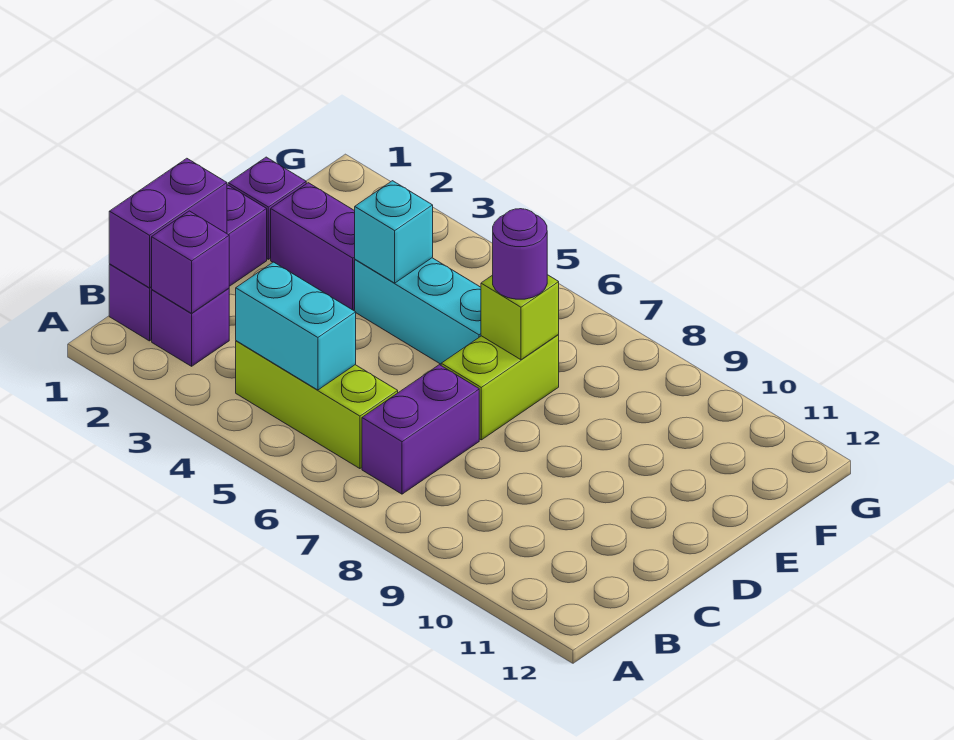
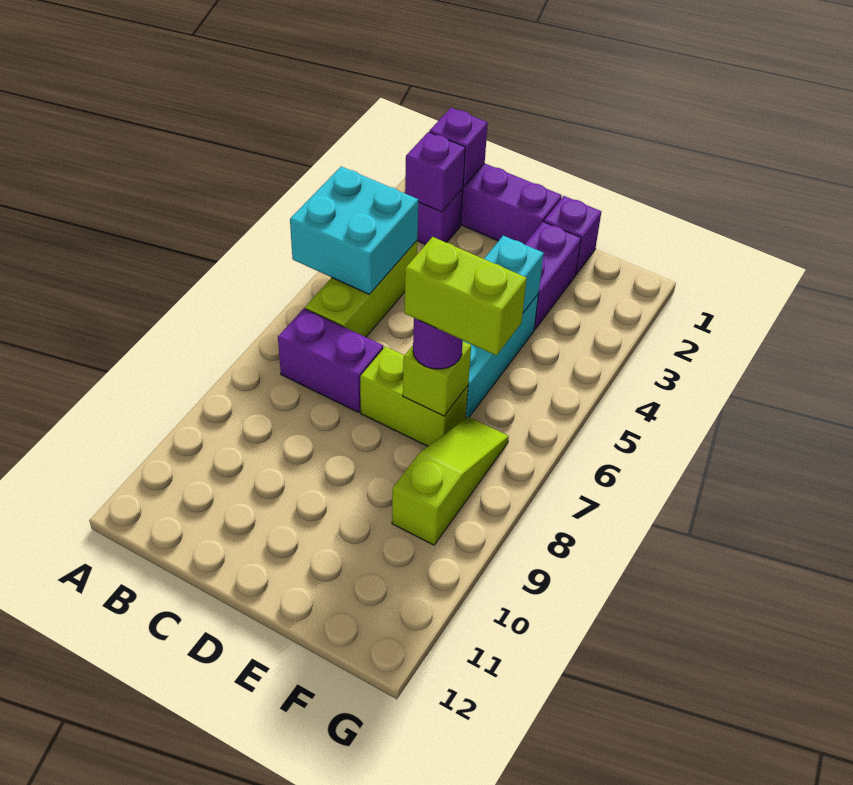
purple brick B1:C1 level 2 -> purple brick B1 level 2
cyan brick B4:B5 level 2 -> cyan brick A4:B5 level 2
none -> lime brick E7:F7 level 4
none -> lime slope F7:F9 level 1 top 9

